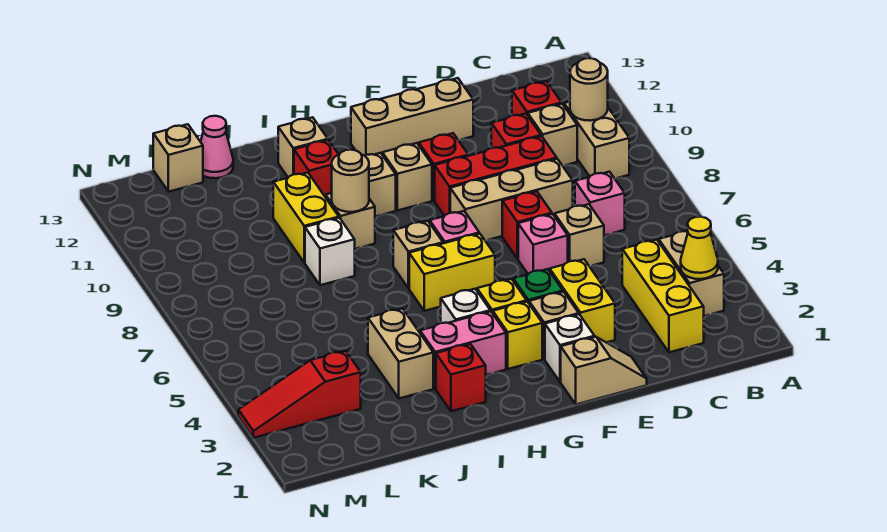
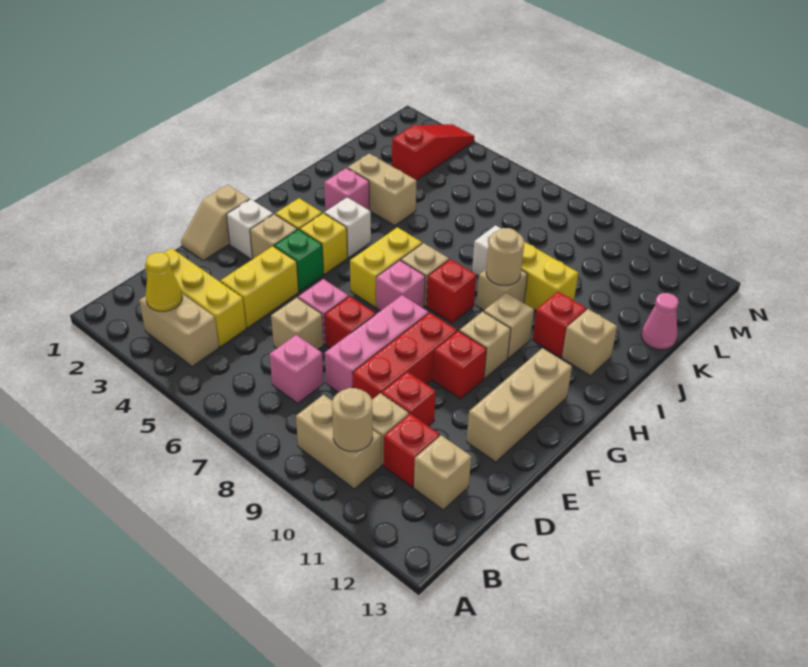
tan brick D8:F8 level 1 -> pink brick D8:F8 level 1
yellow brick E3:E4 level 1 -> yellow brick D4:E4 level 1
pink brick H3:I3 level 1 -> pink brick I3 level 1
red brick I2 level 1 -> red brick H8 level 1
tan brick L13 level 1 -> tan brick C12 level 1

